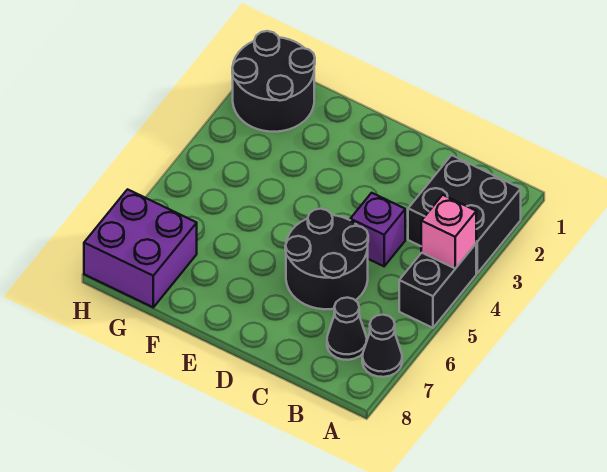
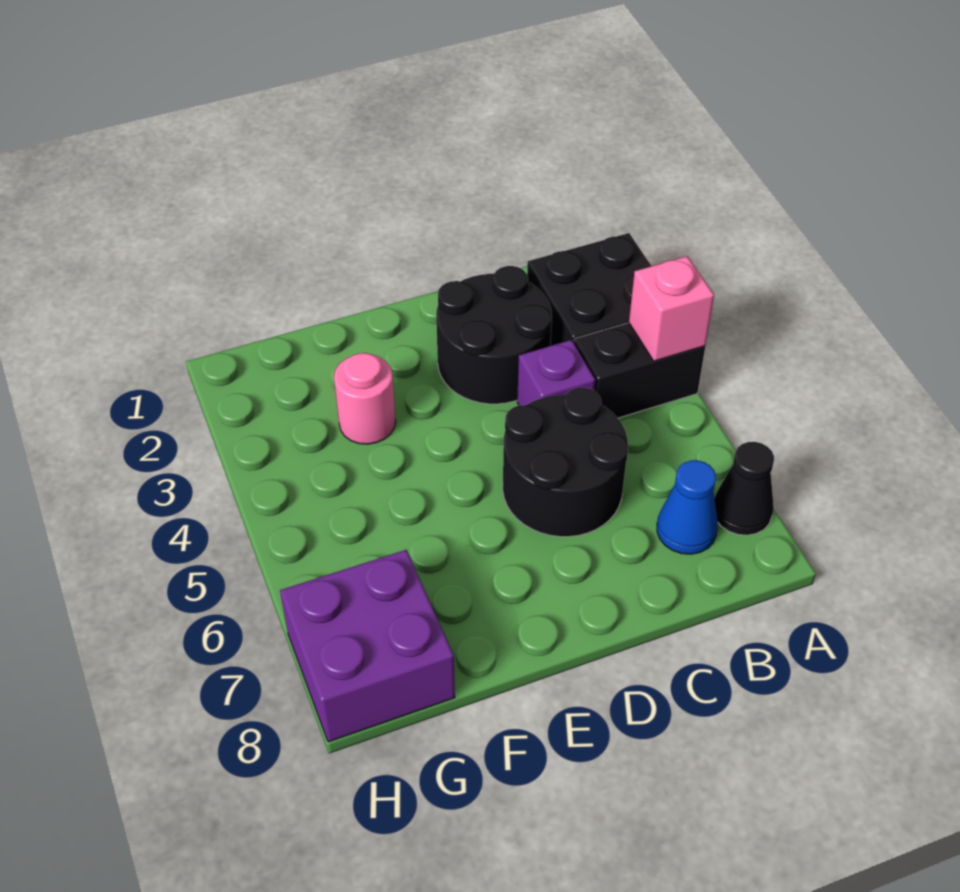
black brick A4:A5 level 1 -> black brick A4:B4 level 1
black cone B7 level 1 -> blue cone B7 level 1
none -> pink round brick F3 level 1
black round brick G1:H2 level 1 -> black round brick C2:D3 level 1

